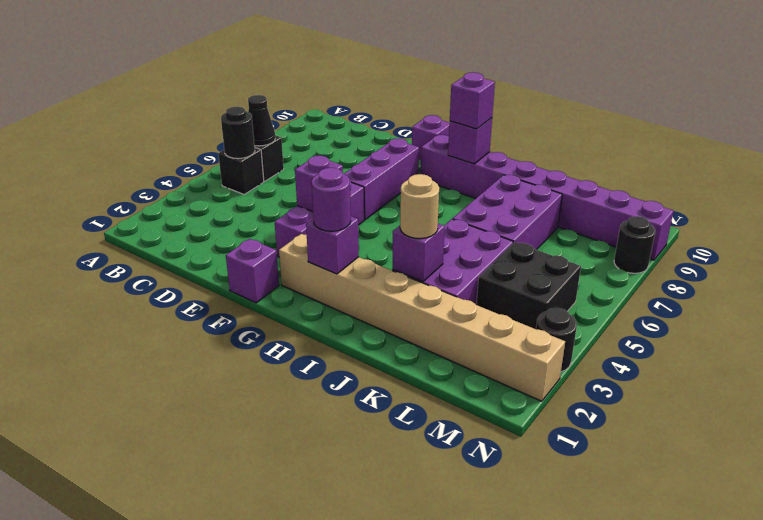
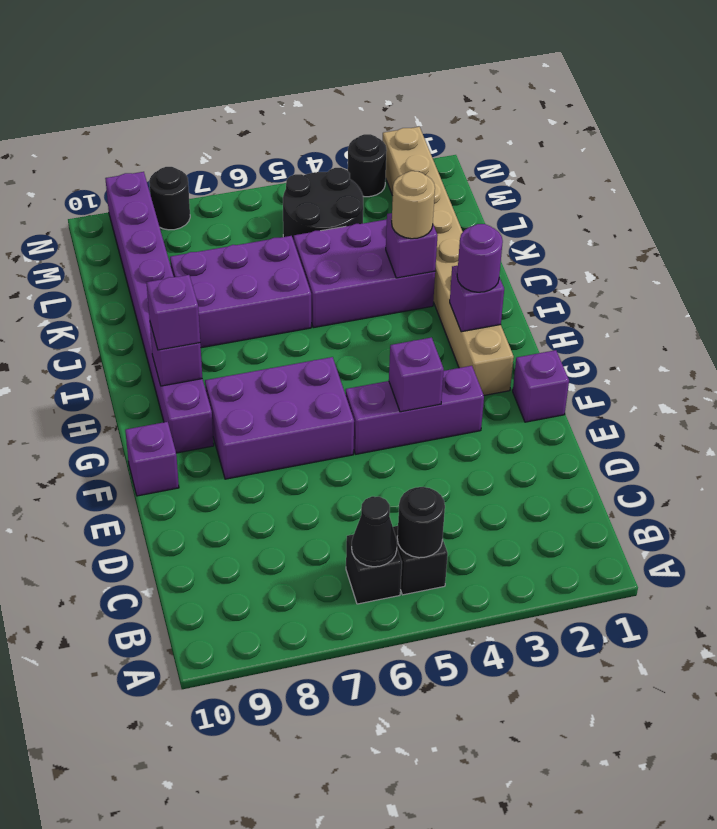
purple brick F6:F8 level 1 -> purple brick F6:G8 level 1
black brick L4:M5 level 1 -> black round brick L4:M5 level 1

